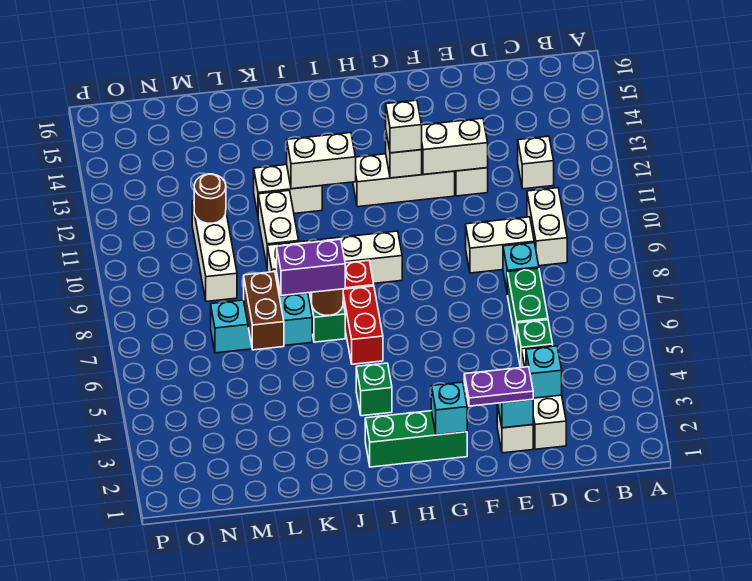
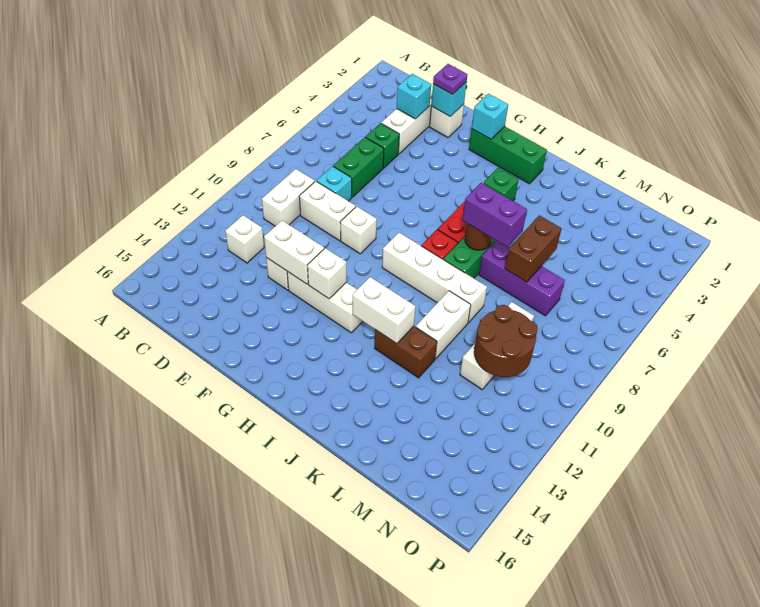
purple plate E2:F2 level 3 -> purple plate E2 level 3
white brick G12 level 3 -> white brick F9 level 1
white brick J12:K12 level 1 -> brown brick J12:K12 level 1
cyan brick K7:M7 level 1 -> purple brick K7:M7 level 1
brown round brick M11 level 2 -> brown round brick M10:N11 level 2

